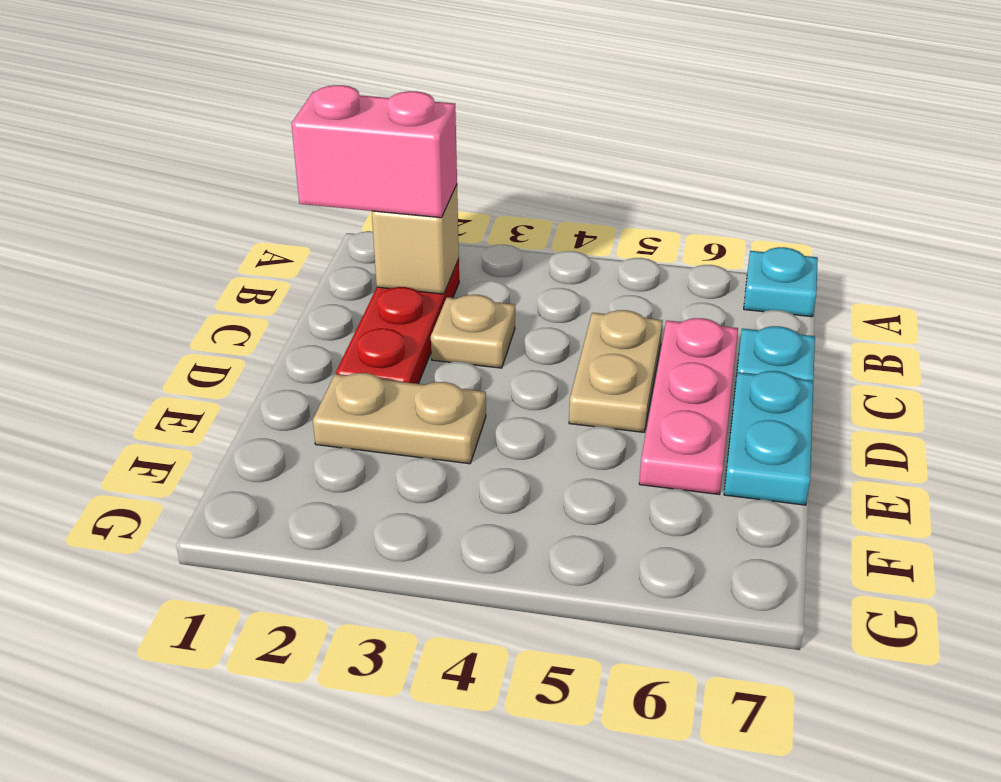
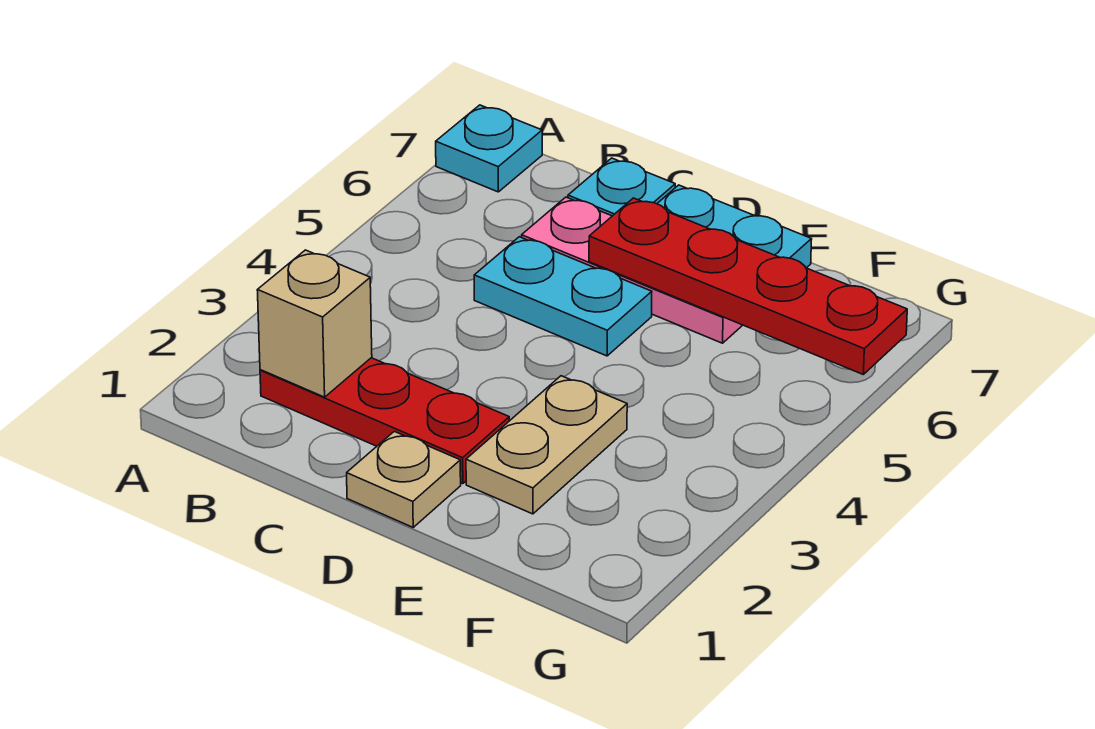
pink brick B1:B2 level 3 -> none
tan plate C3 level 1 -> tan plate D1 level 1
tan plate C5:D5 level 1 -> cyan plate C5:D5 level 1
none -> red plate D6:G6 level 2

